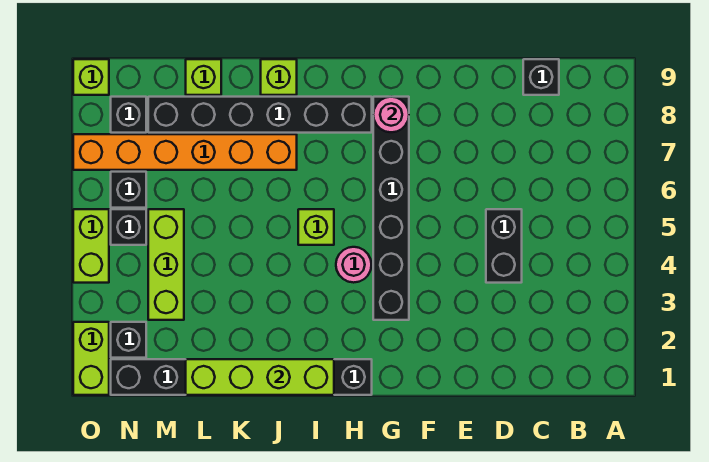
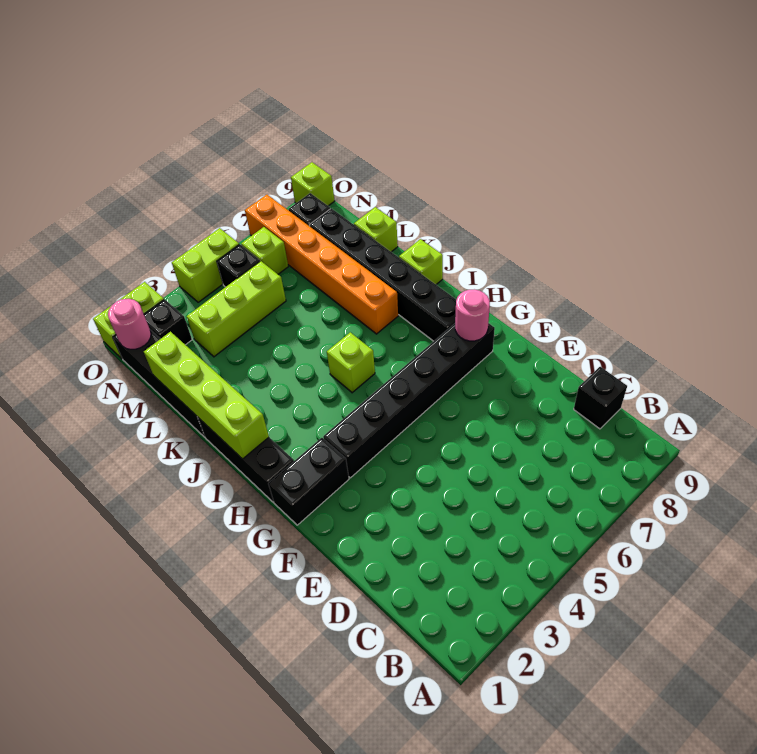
black brick D4:D5 level 1 -> black brick G1:G2 level 1
pink round brick H4 level 1 -> pink round brick N1 level 2
black brick N6 level 1 -> lime brick N6 level 1

